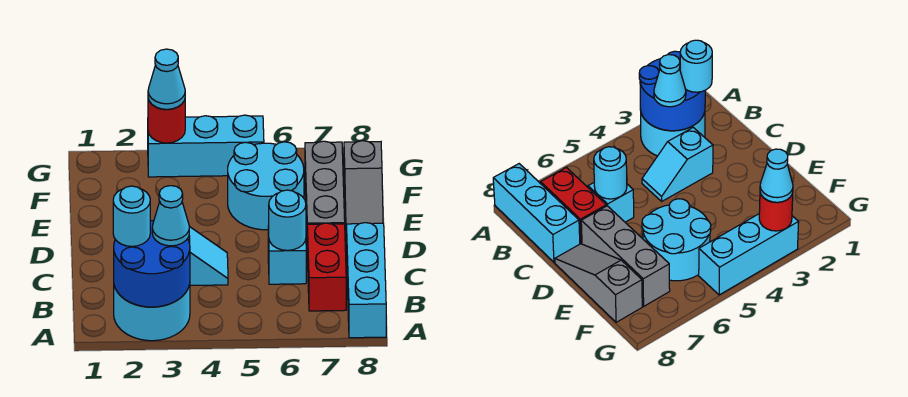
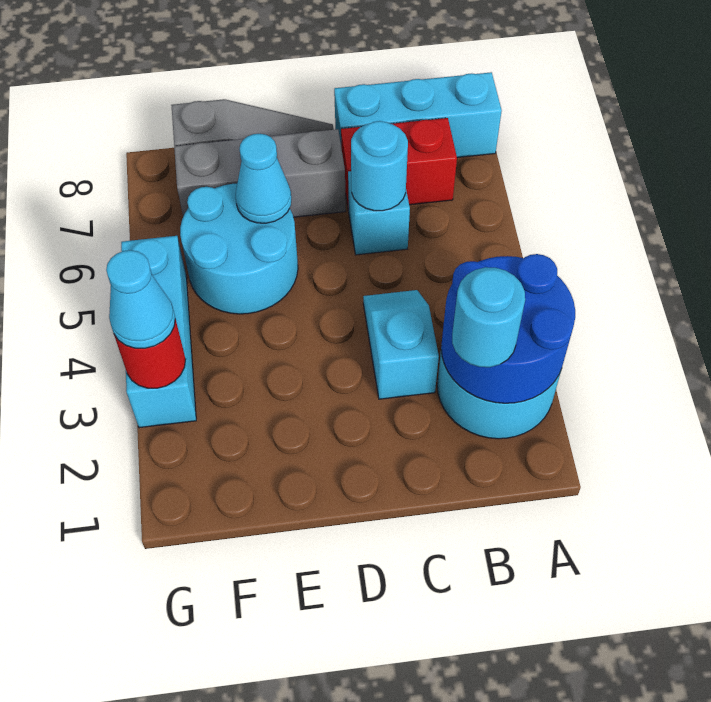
cyan cone B3 level 3 -> cyan cone E6 level 2

